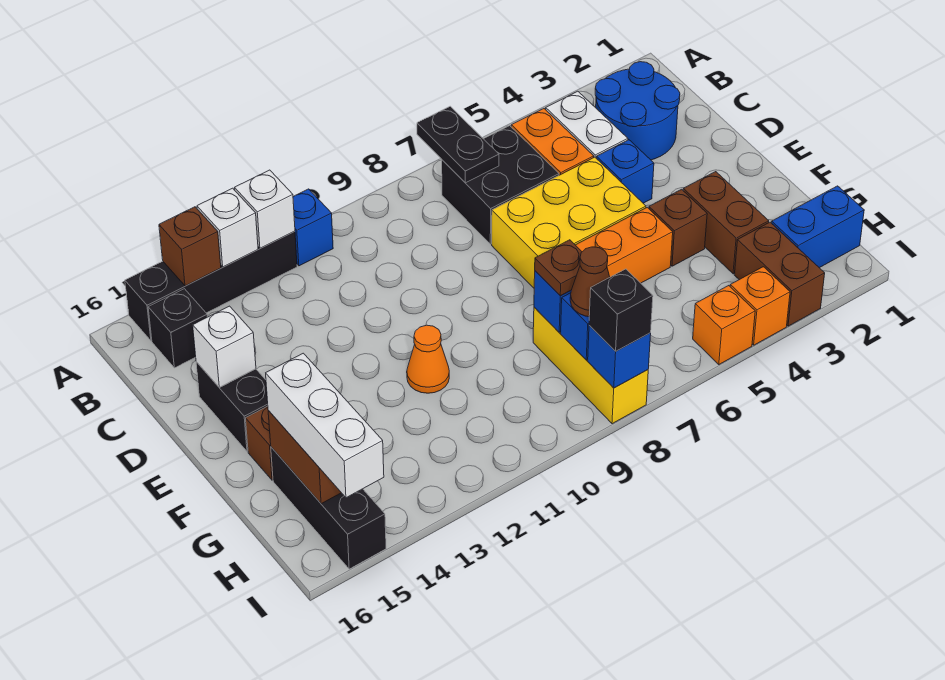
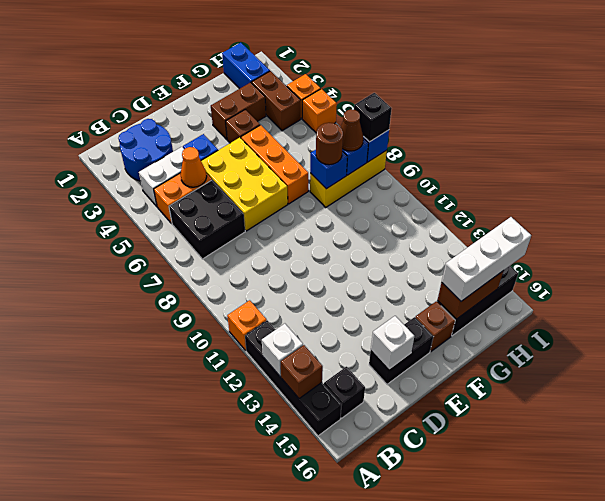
black plate A7:B7 level 2 -> none
blue brick A11 level 1 -> orange brick A11 level 1
white brick A12 level 2 -> none
orange cone F11 level 1 -> orange cone C5 level 2
brown plate G8 level 3 -> brown round brick G8 level 3
brown brick H3:I3 level 1 -> brown brick H3:H4 level 1

